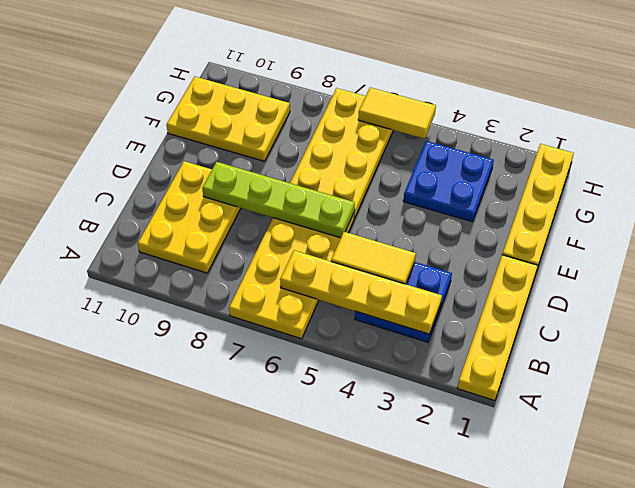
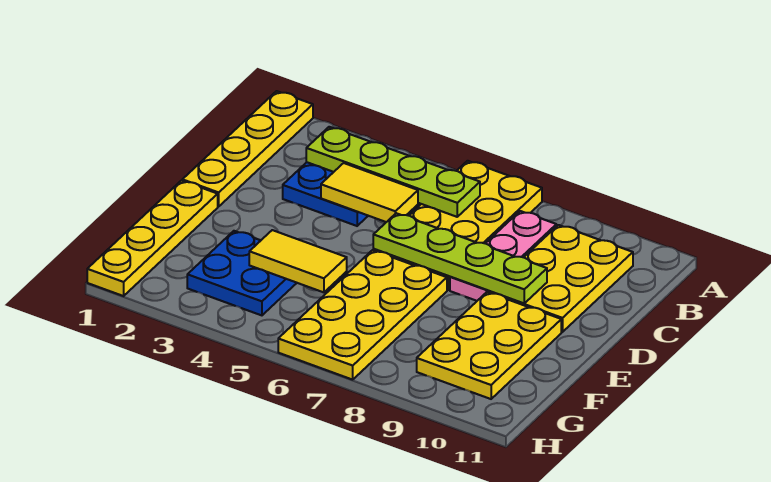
yellow plate B3:B6 level 2 -> lime plate B3:B6 level 2
none -> pink plate B8:D8 level 1
yellow plate F9:G11 level 1 -> yellow plate E9:G10 level 1
yellow tile H5:H6 level 2 -> yellow tile F4:F5 level 2

